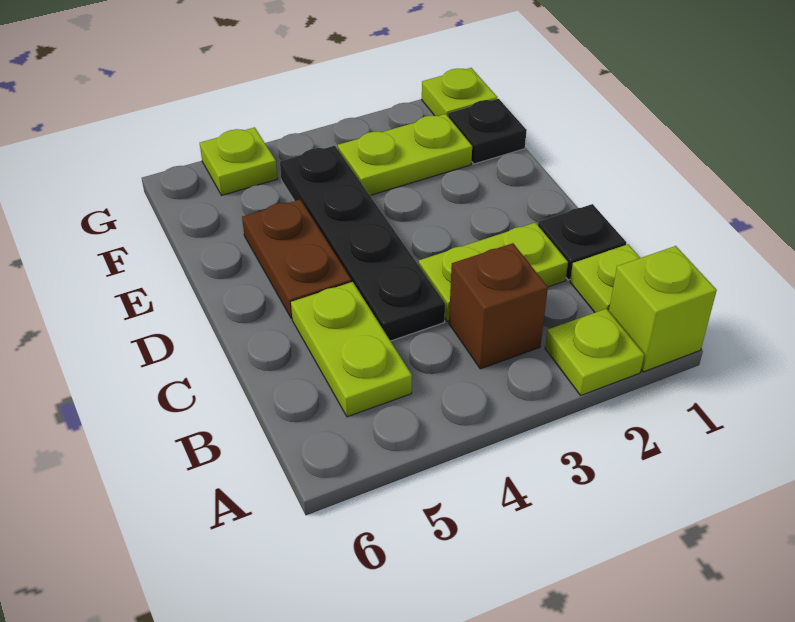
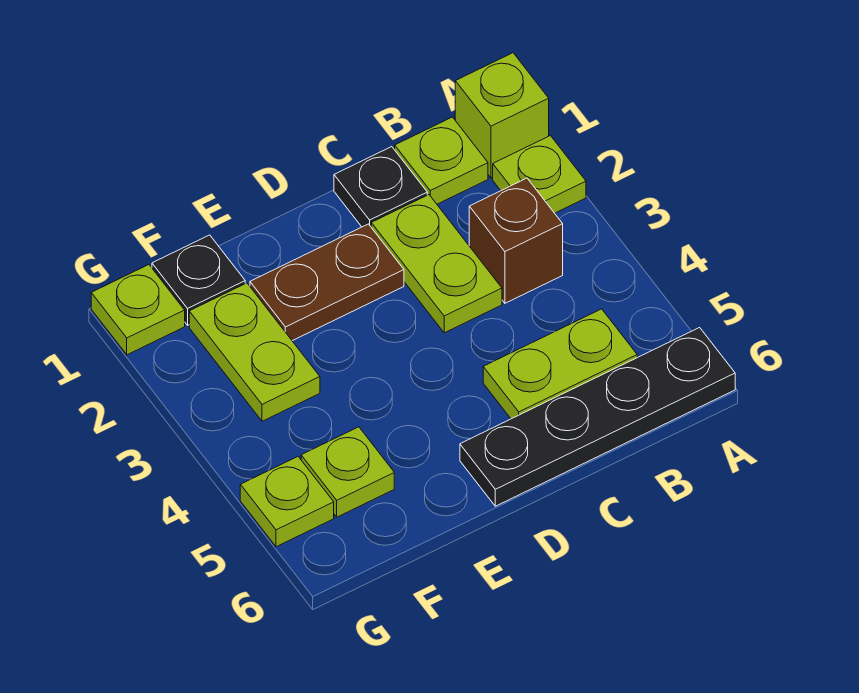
black plate C4:F4 level 1 -> black plate A6:D6 level 1
brown plate D5:E5 level 1 -> brown plate D2:E2 level 1
none -> lime plate F5 level 1

